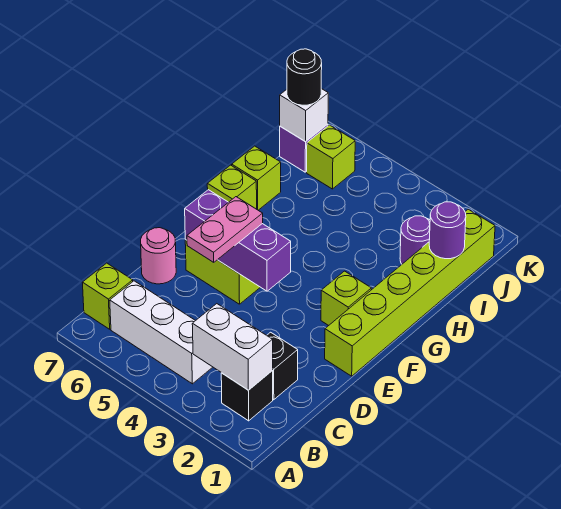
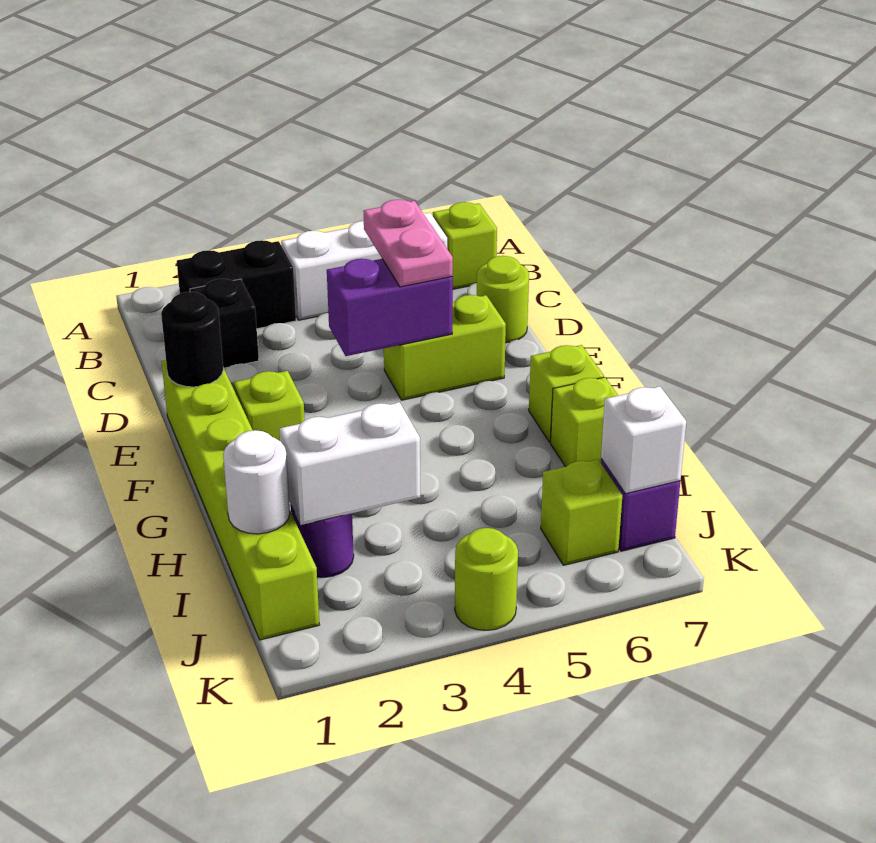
black brick B2 level 1 -> black brick B2:B3 level 1
white brick B2:B3 level 2 -> white brick I2:I3 level 2
pink round brick D7 level 1 -> lime round brick D7 level 1
purple brick E4:E6 level 2 -> purple brick E4:E5 level 2
purple round brick I1 level 2 -> white round brick I1 level 2
black round brick J7 level 3 -> black round brick E1 level 2
none -> lime round brick K4 level 1

